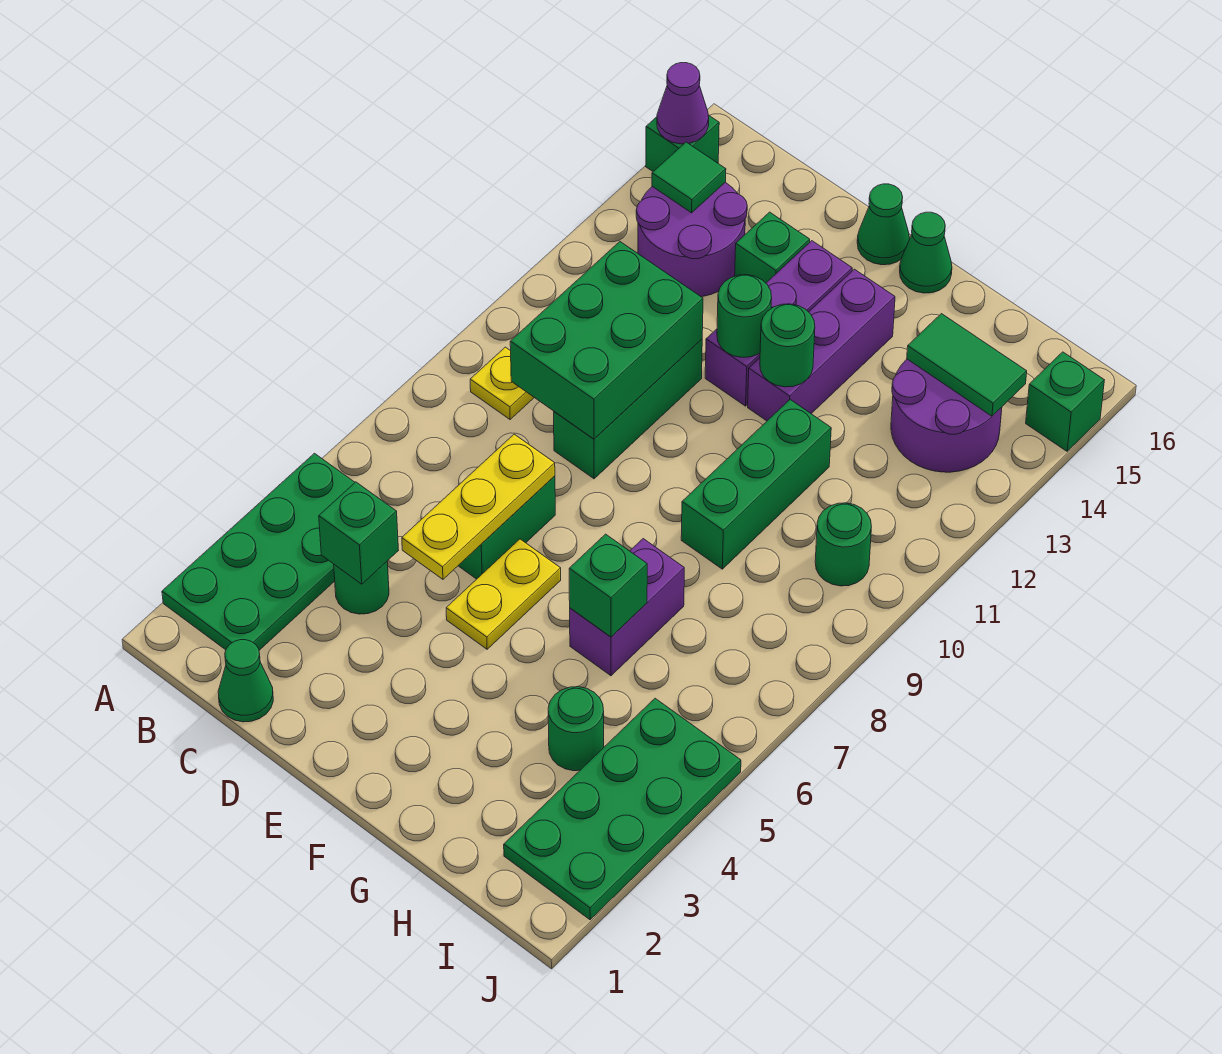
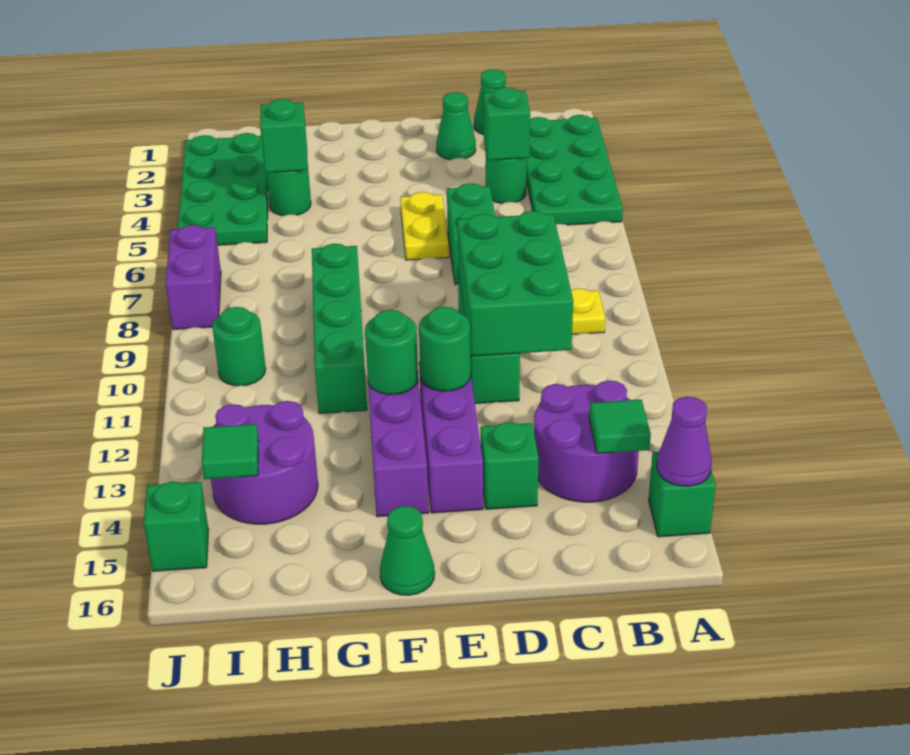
yellow plate D5:D7 level 2 -> none
green cone E16 level 1 -> green cone D2 level 1
purple brick G6:G7 level 1 -> purple brick J7:J8 level 1
green brick G6 level 2 -> green brick H4 level 2
green brick G9:G11 level 1 -> green brick G8:G11 level 1
green tile H14:I14 level 2 -> green tile I14 level 2

